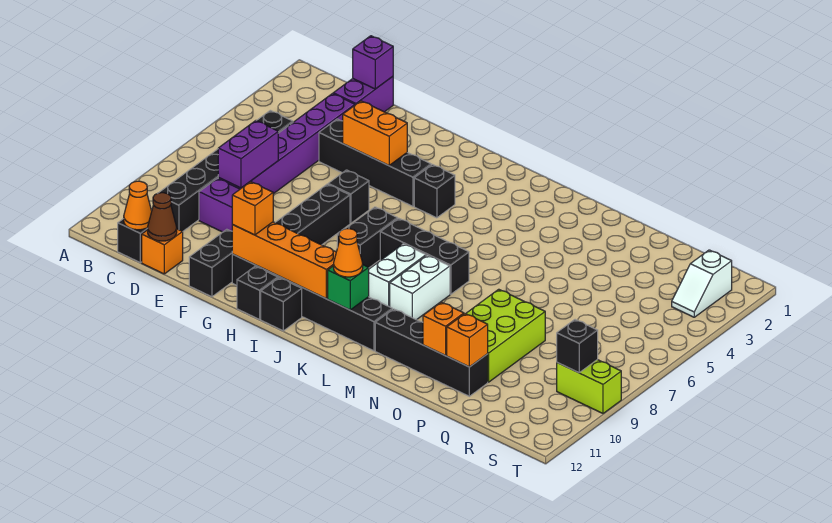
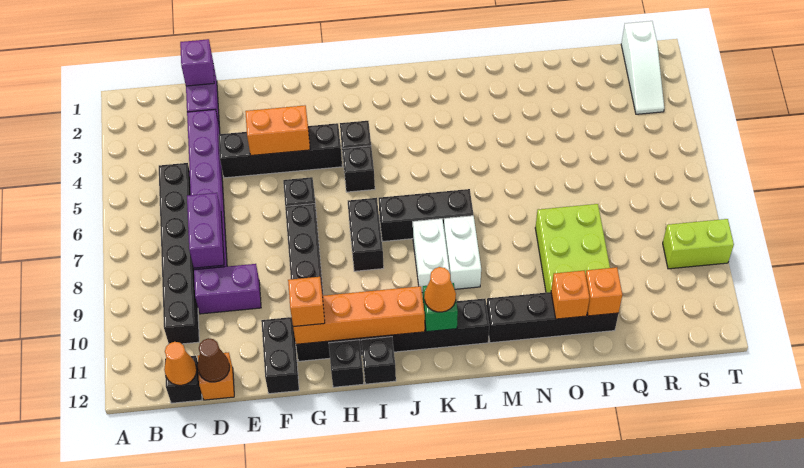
white slope S2:S3 level 1 top 2 -> white slope S1:S3 level 1 top 1
black brick S9 level 2 -> black brick I5 level 1

